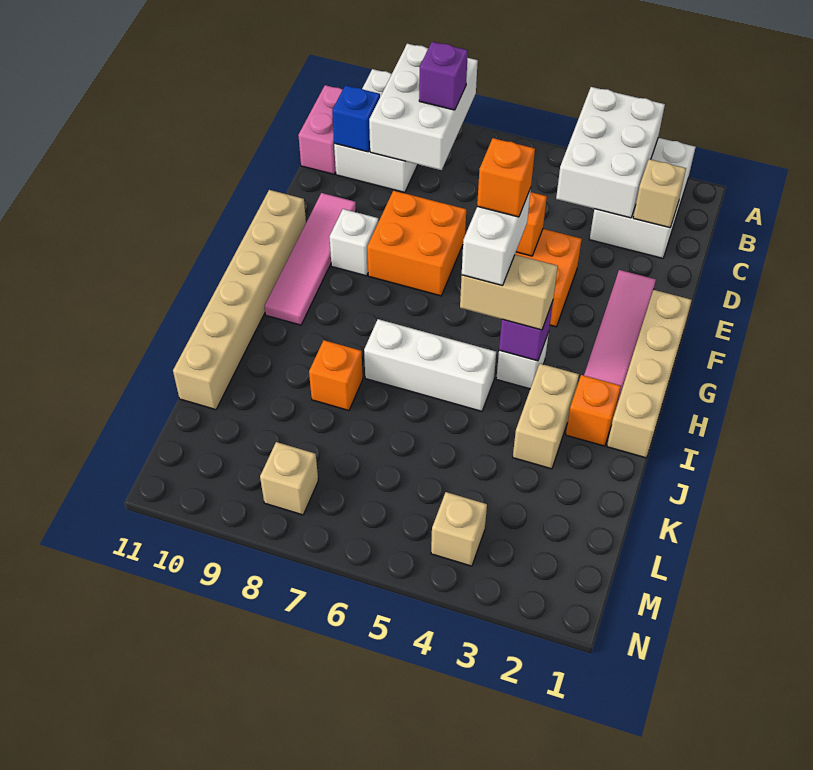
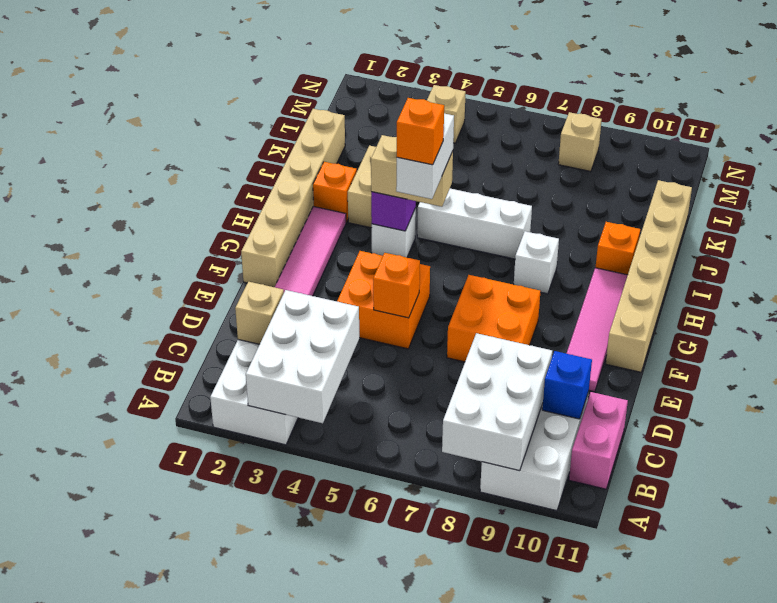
purple brick B8 level 3 -> none
tan brick F1:I1 level 1 -> tan brick F1:K1 level 1
white brick F9 level 1 -> white brick H8 level 1
orange brick J8 level 1 -> orange brick I10 level 1

